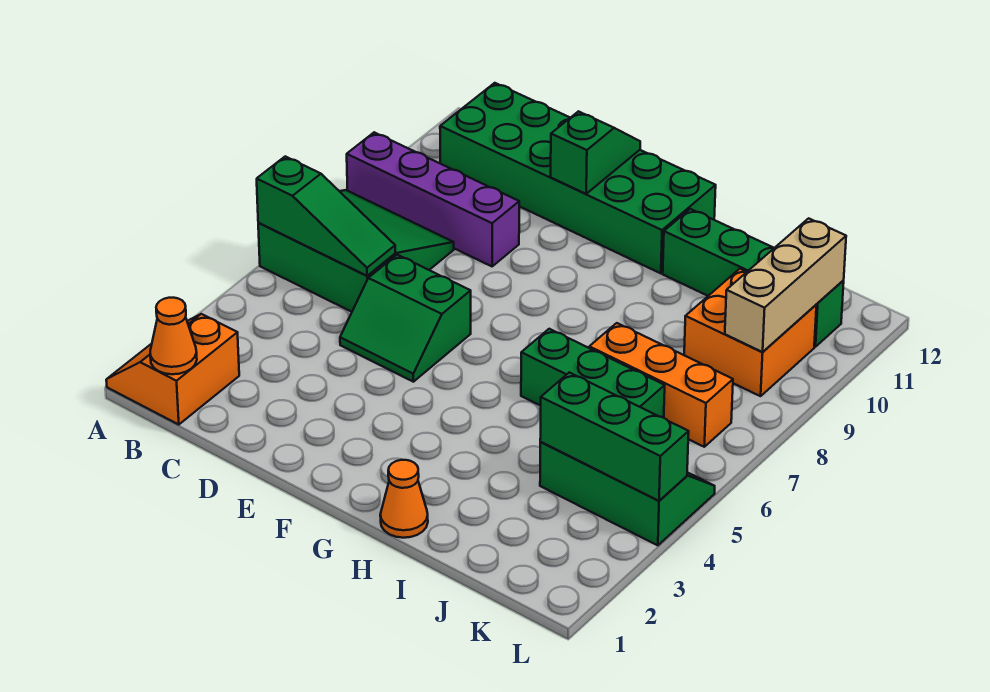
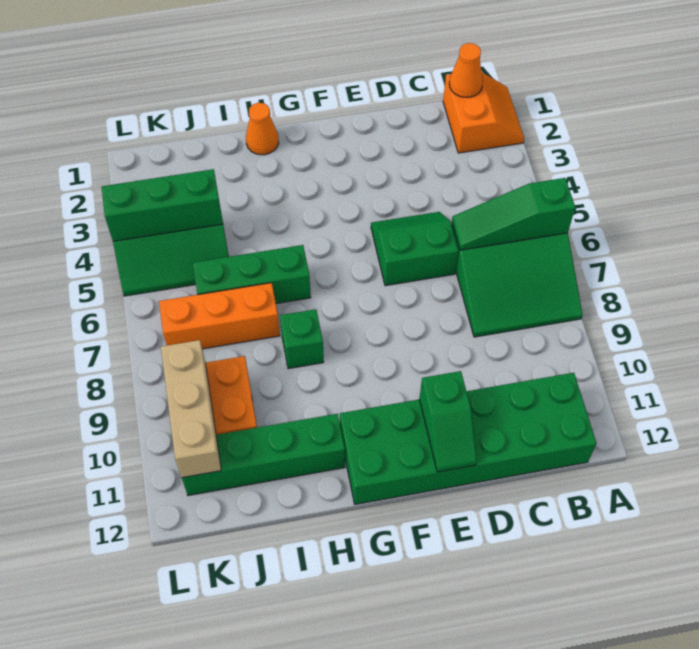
purple brick A9:D9 level 1 -> none
none -> green brick H8 level 1

